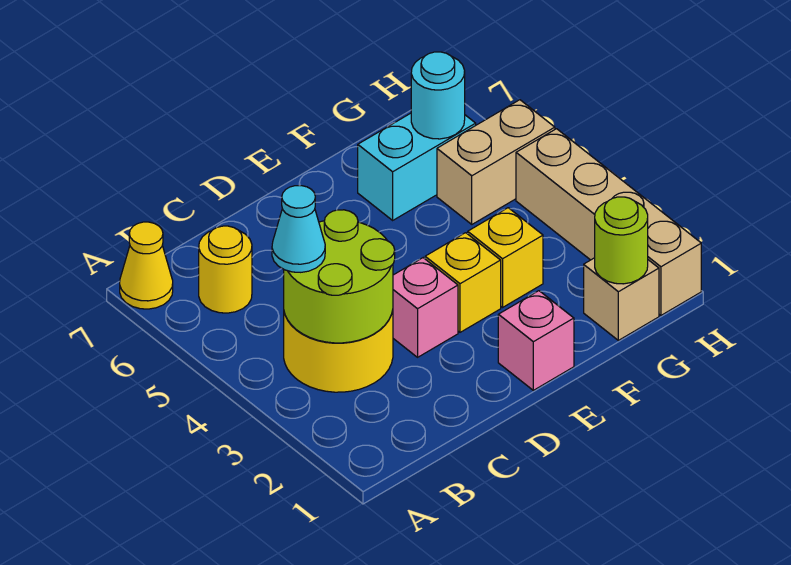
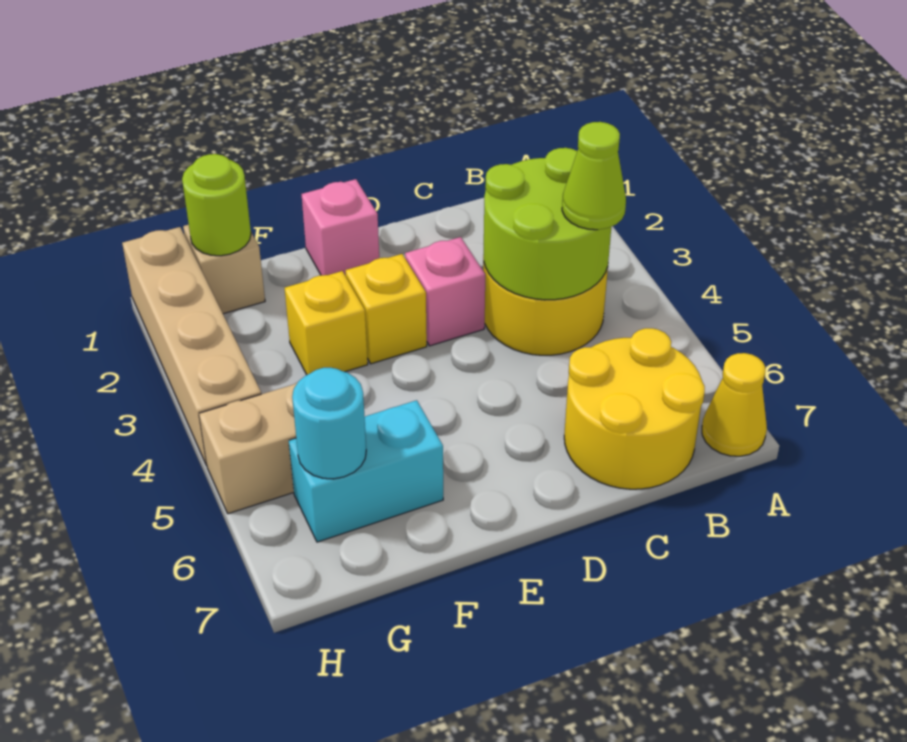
cyan cone B4 level 3 -> lime cone B4 level 3
yellow round brick B6 level 1 -> yellow round brick B6:C7 level 1

